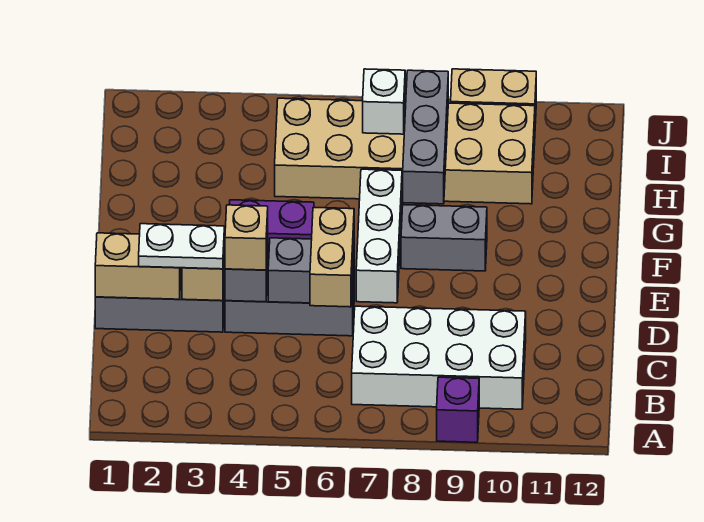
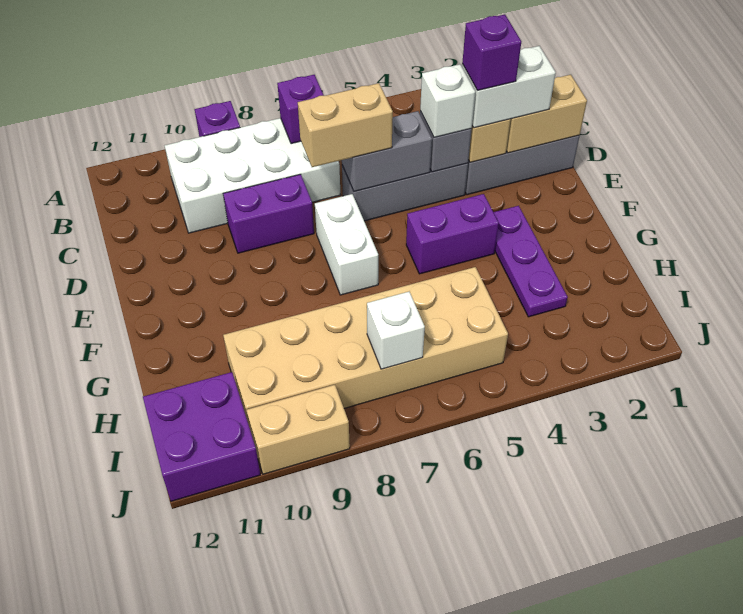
none -> purple brick B7 level 2
tan brick C6:D6 level 3 -> tan brick D6:D7 level 3
white plate D2:D3 level 3 -> white brick D2:D3 level 3
none -> purple brick D3 level 4
tan brick D4 level 3 -> white brick D4 level 3
none -> purple brick D8:D9 level 1
white brick E7:G7 level 1 -> white brick E7:F7 level 1
none -> purple plate F3:H3 level 1
grey brick F8:F9 level 1 -> none
grey brick G8:I8 level 2 -> none
none -> purple brick I11:J12 level 1

